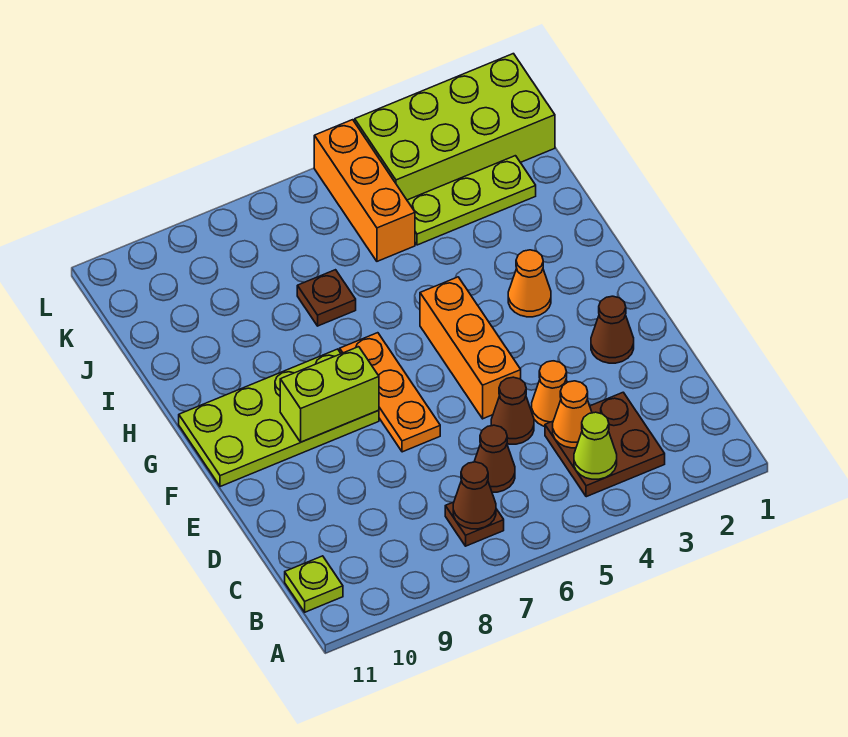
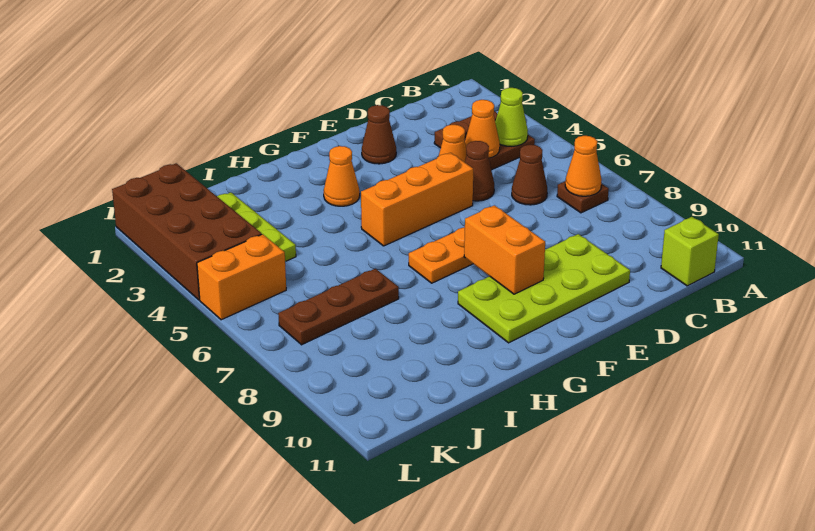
brown cone B7 level 2 -> orange cone B7 level 2
lime plate B11 level 1 -> lime brick B11 level 1
lime plate F8:G11 level 1 -> lime plate D9:G10 level 1
lime brick F8:F9 level 2 -> orange brick F8:F9 level 2
brown plate I7 level 1 -> brown plate I7:K7 level 1
orange brick J5:L5 level 1 -> orange brick K5:L5 level 1
lime brick K1:L4 level 1 -> brown brick K1:L4 level 1

